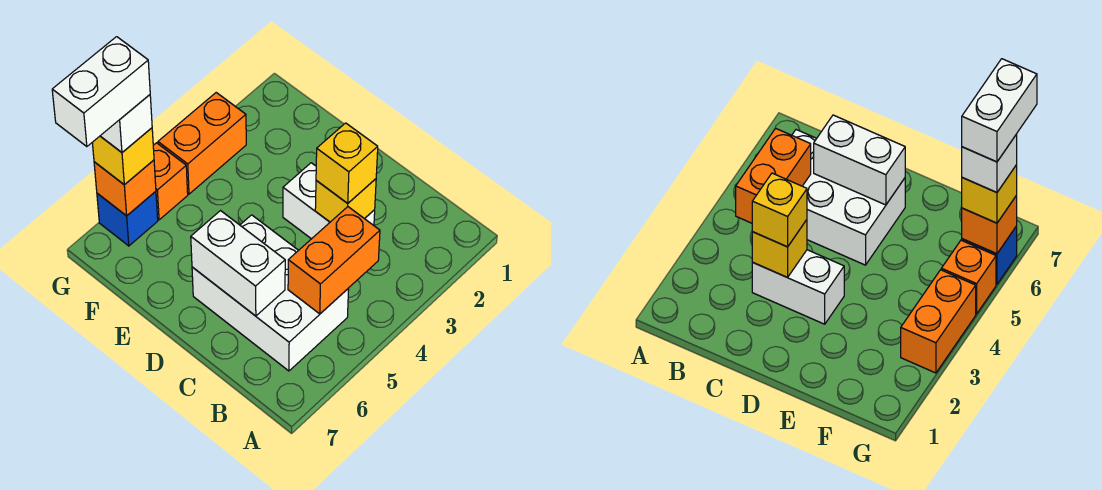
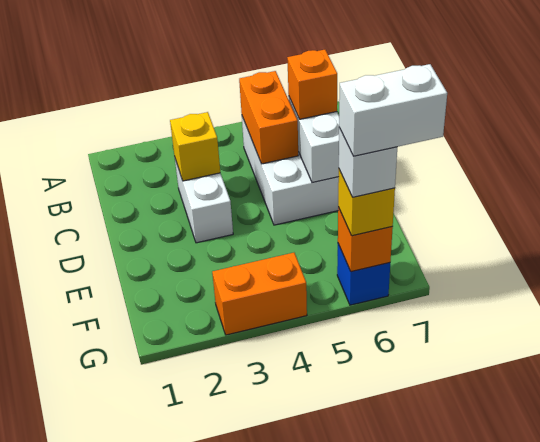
orange brick B4:B5 level 2 -> orange brick B5:C5 level 2
yellow brick C3 level 3 -> none
orange brick G5 level 1 -> orange brick C6 level 3

